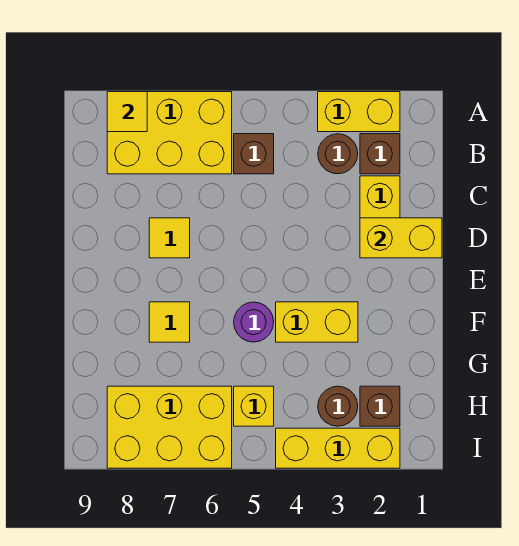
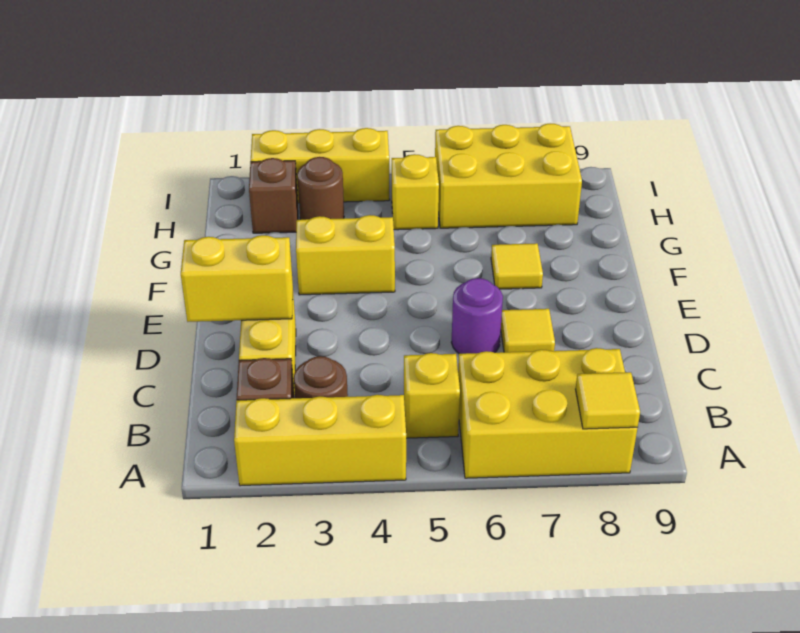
yellow brick A2:A3 level 1 -> yellow brick A2:A4 level 1
brown brick B5 level 1 -> yellow brick B5 level 1
purple round brick F5 level 1 -> purple round brick D6 level 1

